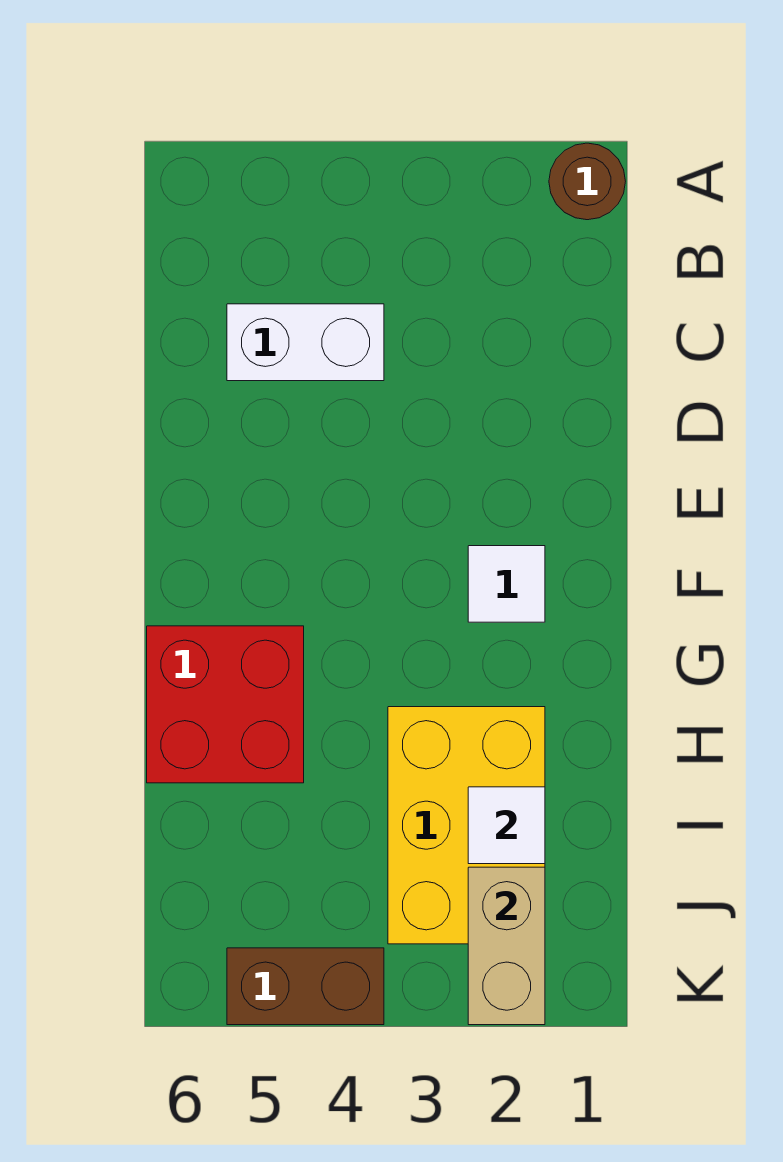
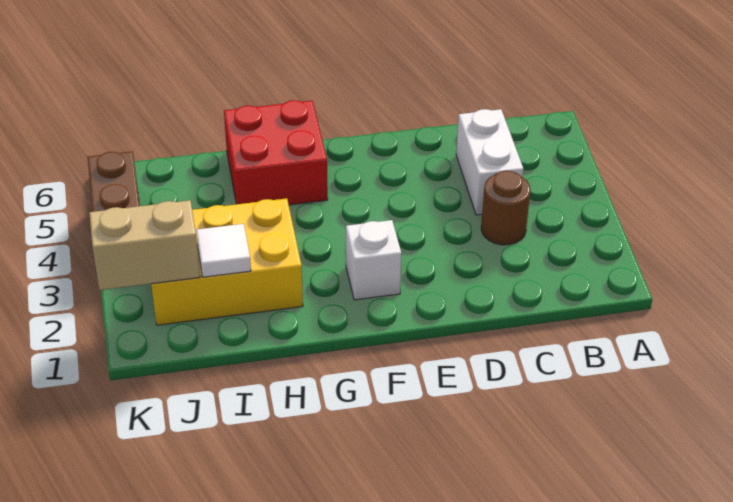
brown round brick A1 level 1 -> brown round brick C3 level 1
white tile F2 level 1 -> white brick F2 level 1

